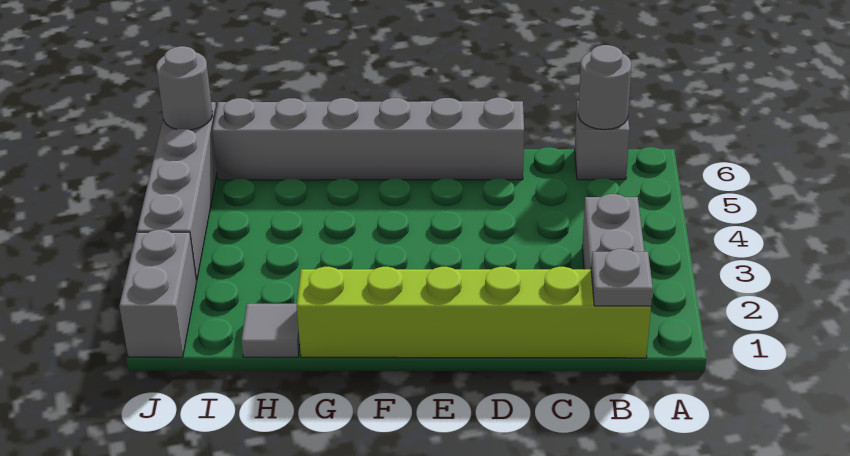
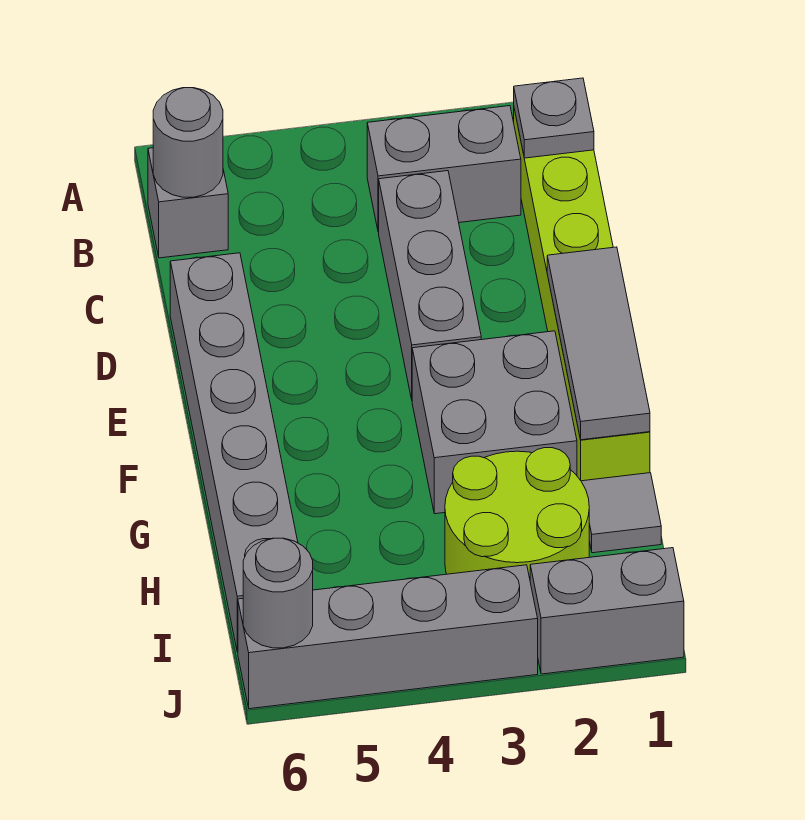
none -> grey brick C3:E3 level 1
none -> grey tile E1:G1 level 2
none -> grey brick F2:G3 level 1
none -> lime round brick H2:I3 level 1

